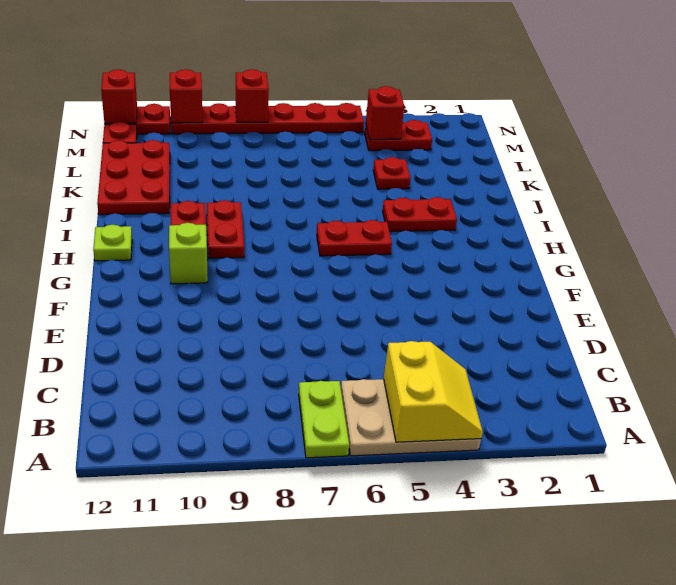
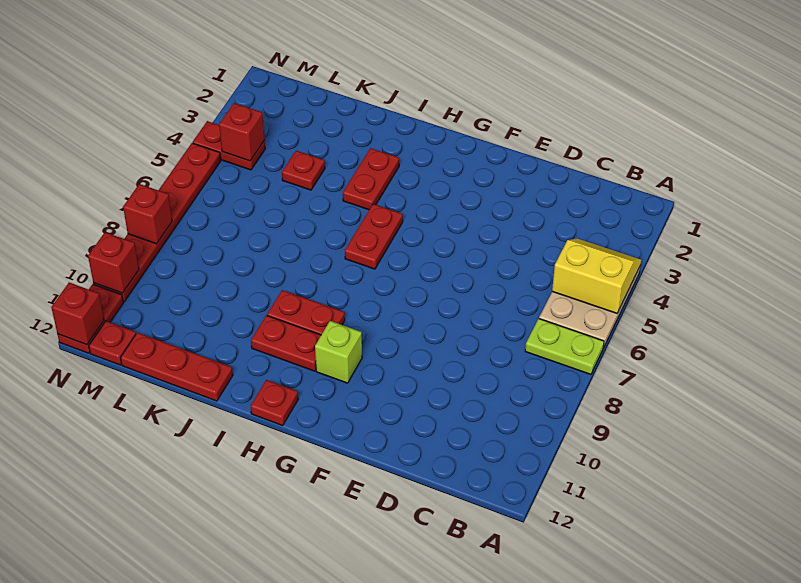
lime plate H12 level 1 -> red plate H12 level 1
red plate J11:L12 level 1 -> red plate J12:L12 level 1
red plate M3:M4 level 1 -> red plate M4:N4 level 1

